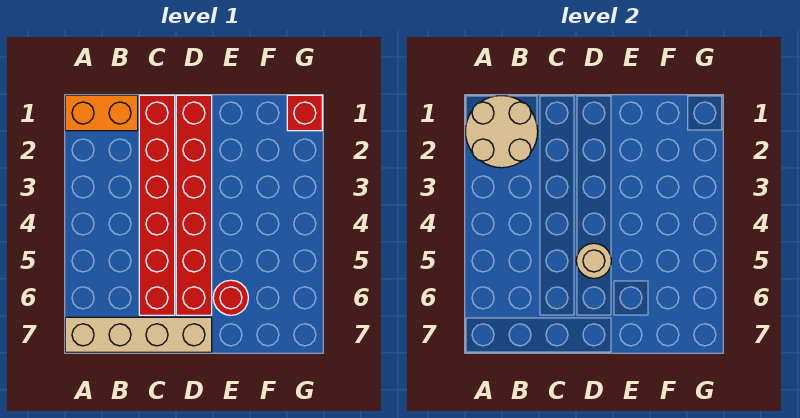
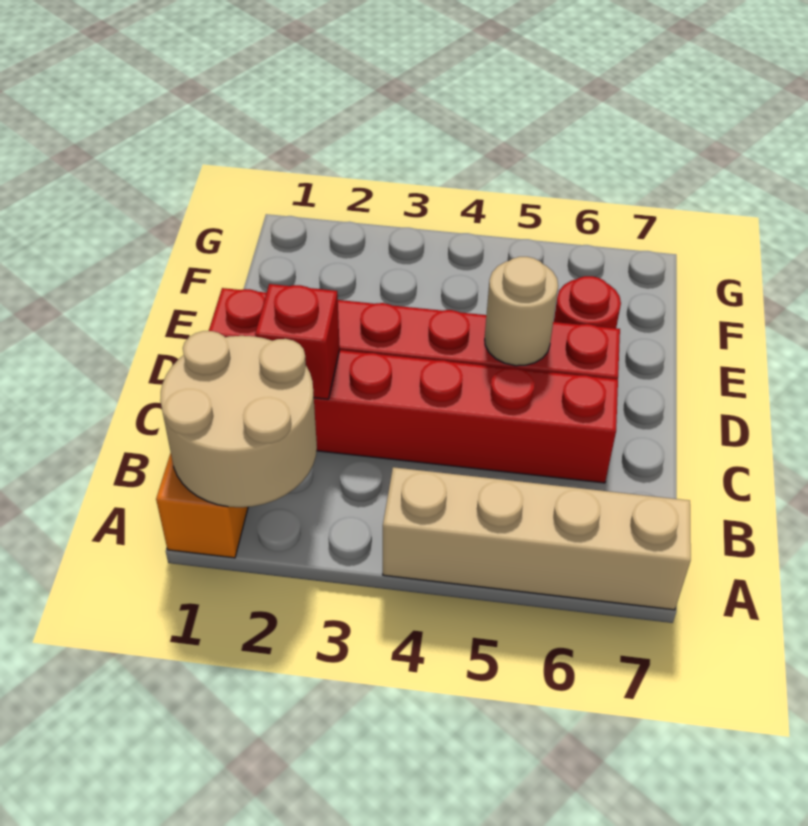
tan brick A7:D7 level 1 -> tan brick A4:A7 level 1
red brick G1 level 1 -> red brick C2 level 2

